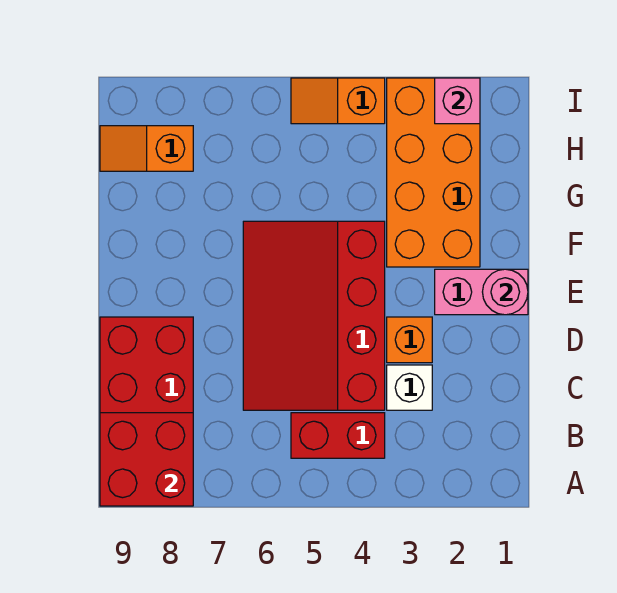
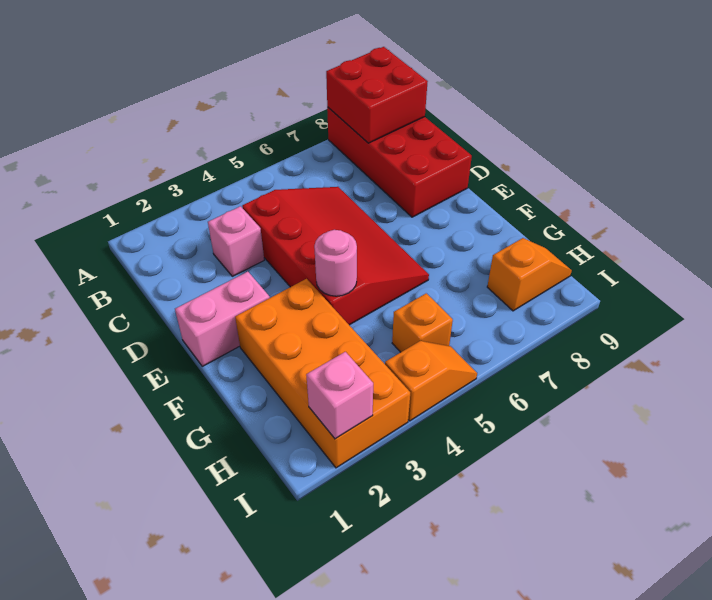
red brick B4:B5 level 1 -> none
white brick C3 level 1 -> pink brick C3 level 1
orange brick D3 level 1 -> orange brick H5 level 1
pink round brick E1 level 2 -> pink round brick F4 level 2

